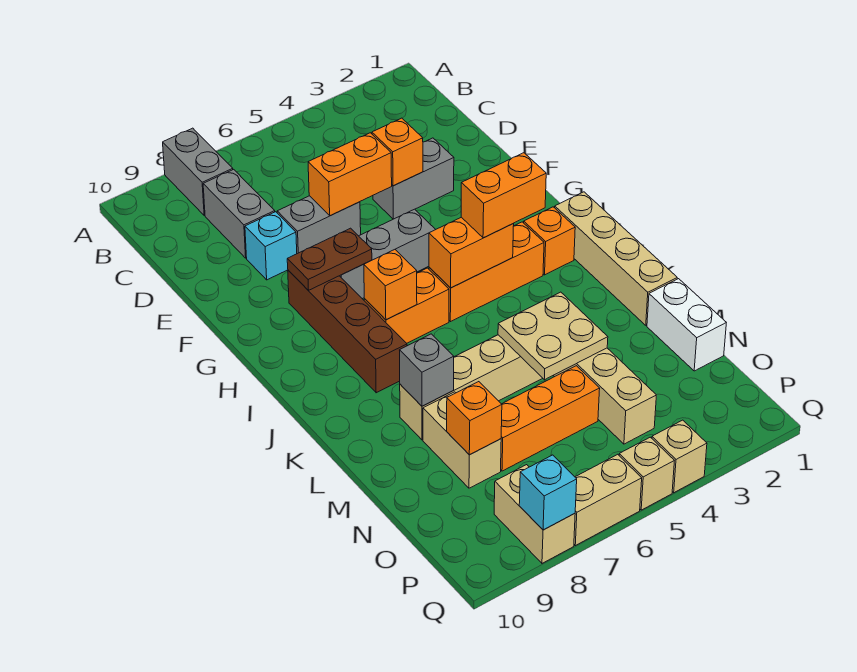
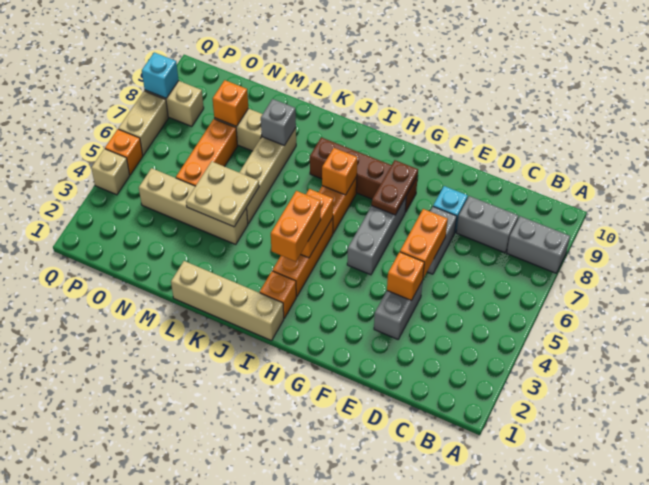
white brick M1:N1 level 1 -> none
tan brick Q5 level 1 -> orange brick Q5 level 1

